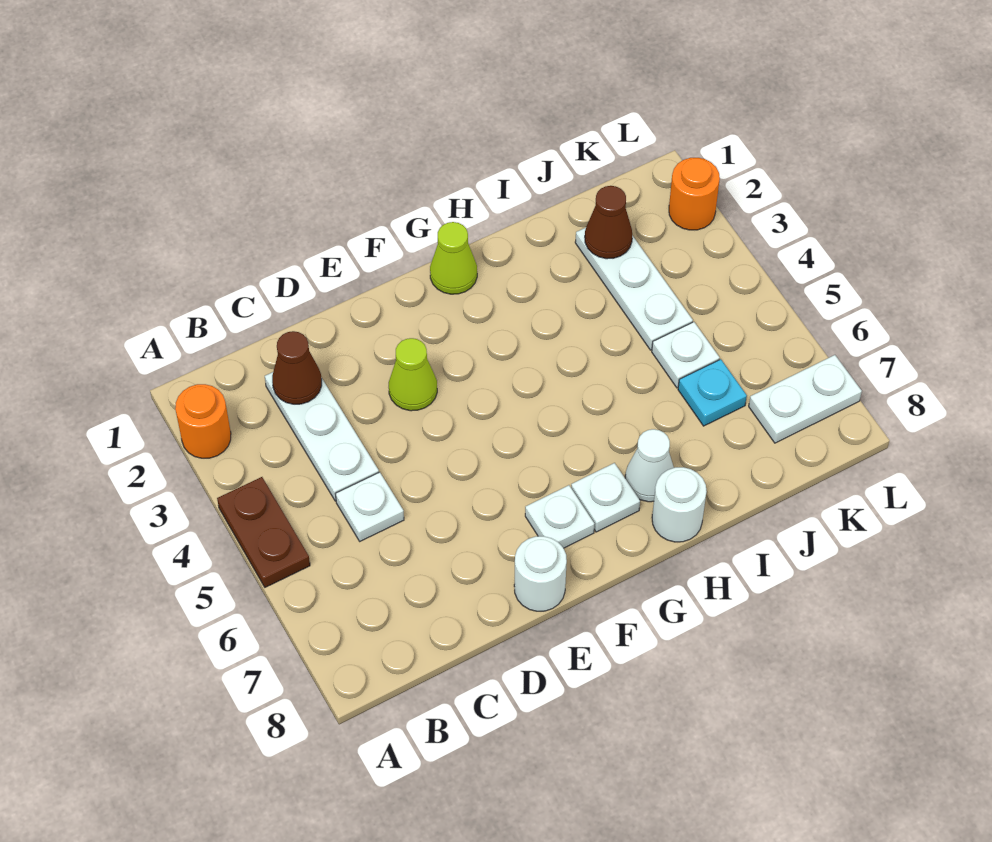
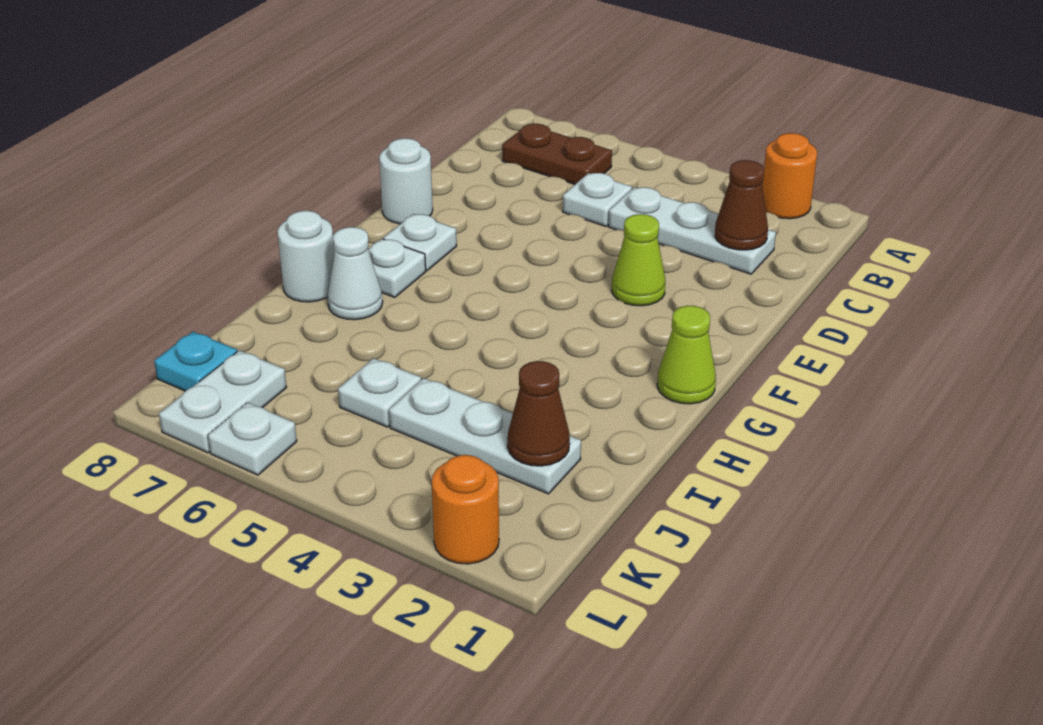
brown plate A4:A5 level 1 -> brown plate B6:B7 level 1
cyan plate J6 level 1 -> cyan plate K8 level 1
none -> white plate L6 level 1

